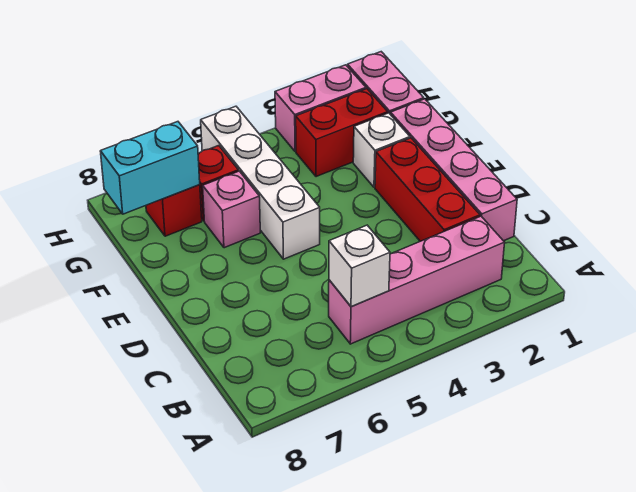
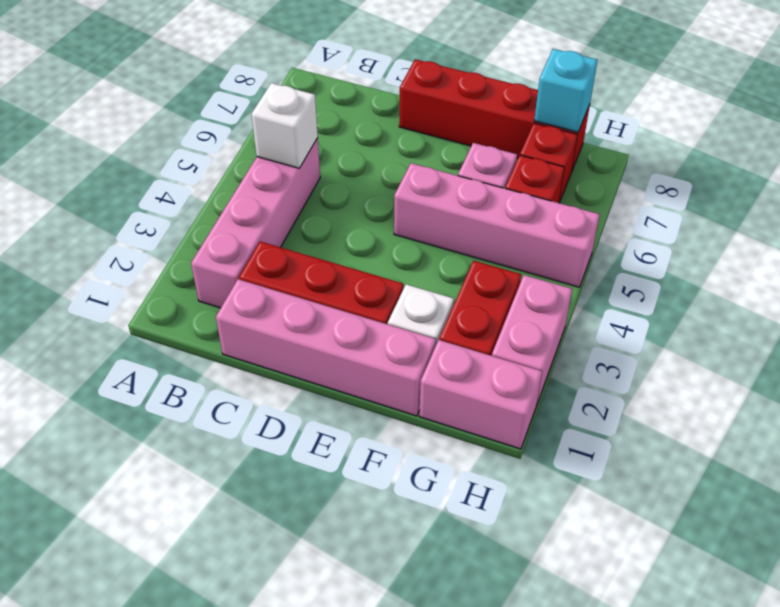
none -> red brick D8:G8 level 1
white brick E5:H5 level 1 -> pink brick E5:H5 level 1
cyan brick G7:G8 level 2 -> cyan brick G8 level 2

